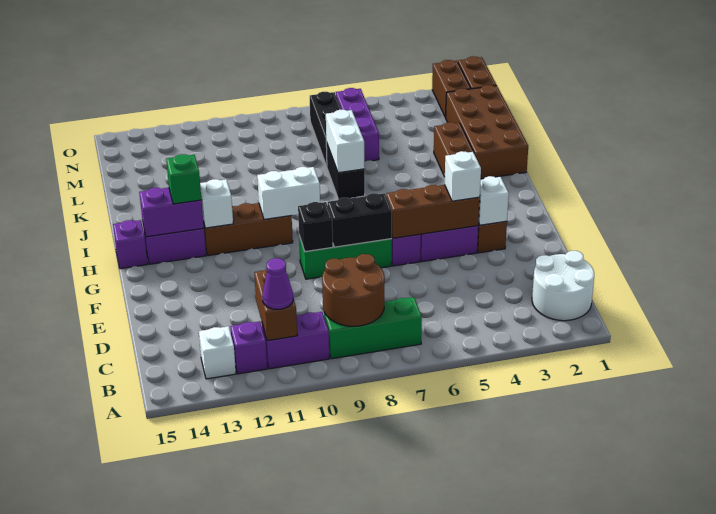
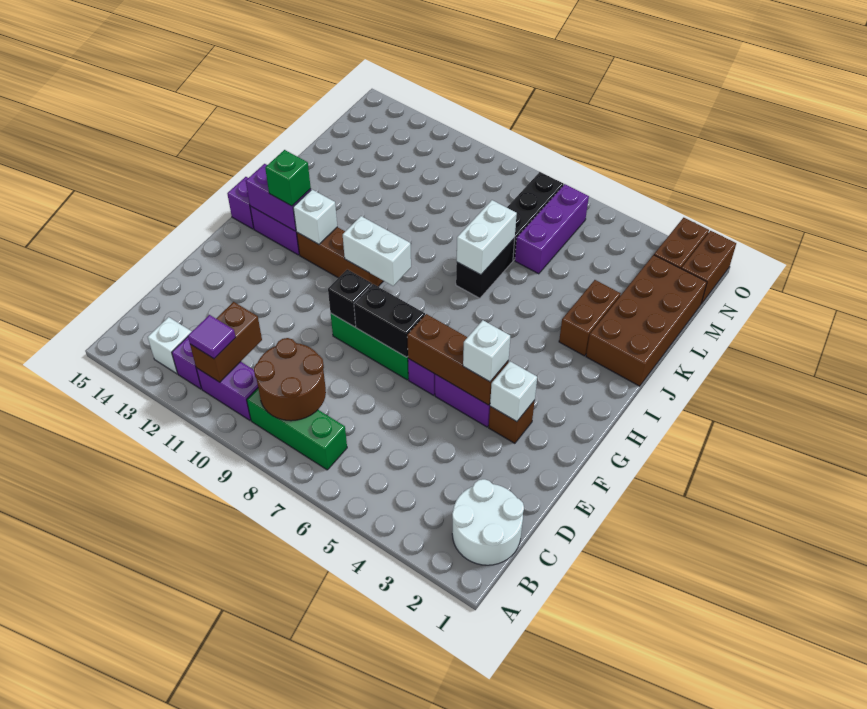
purple cone B11 level 3 -> purple tile B11 level 3

